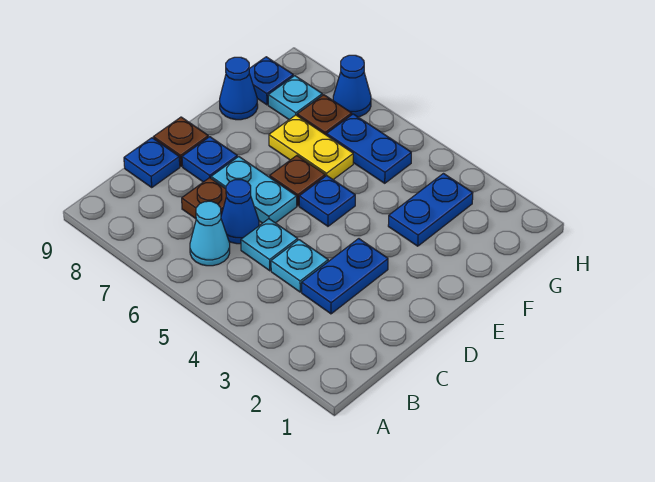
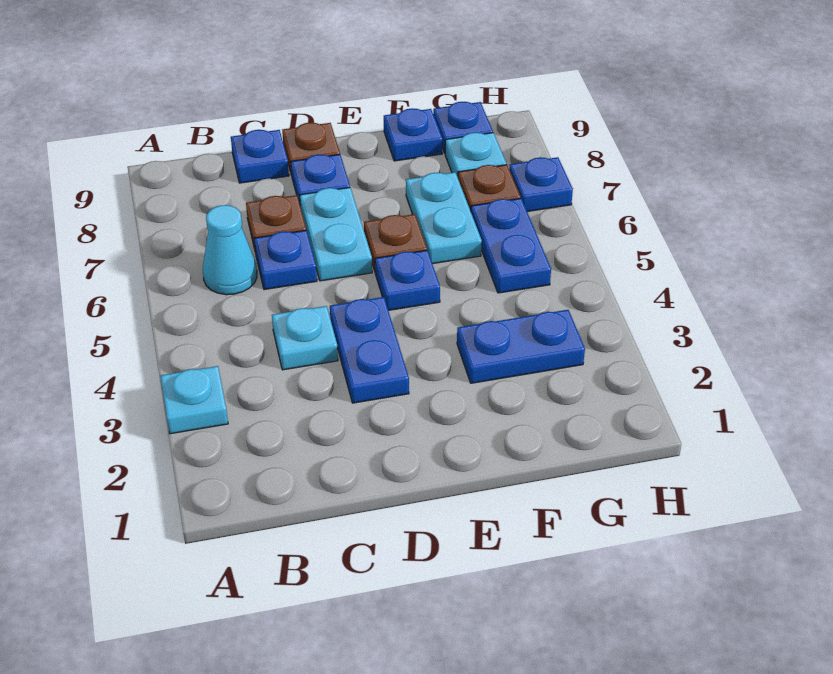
blue plate C3:D3 level 1 -> blue plate D3:D4 level 1
cyan plate C5 level 1 -> cyan plate A3 level 1
blue cone C6 level 1 -> blue plate C6 level 1
yellow plate F6:F7 level 1 -> cyan plate F6:F7 level 1
blue cone F9 level 1 -> blue plate F9 level 1
blue cone H7 level 1 -> blue plate H7 level 1

